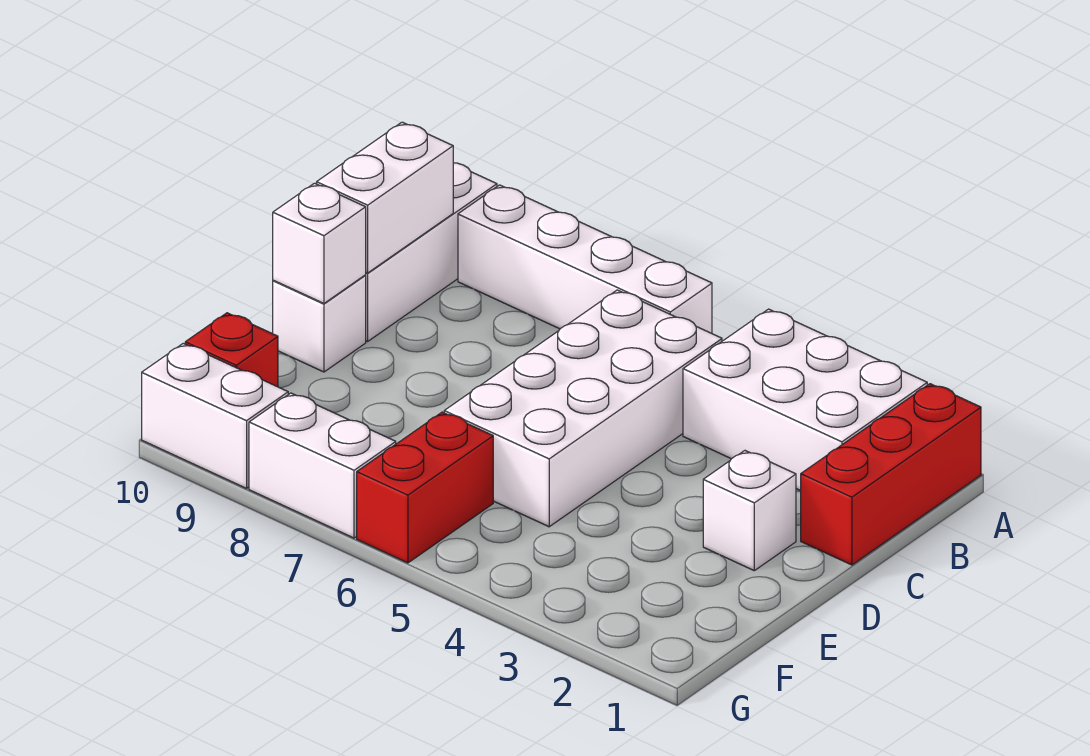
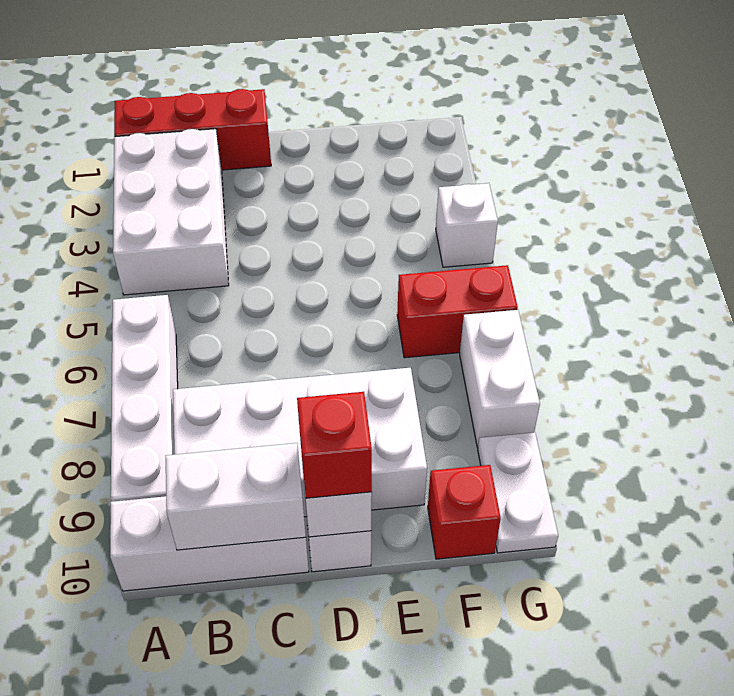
white brick B5:E6 level 1 -> white brick B8:E9 level 1
white brick D2 level 1 -> white brick G4 level 1
none -> red brick D10 level 3
white brick G9:G10 level 1 -> white plate G9:G10 level 1

